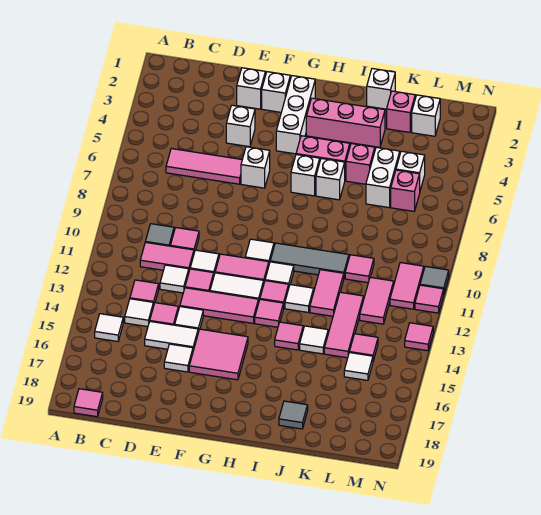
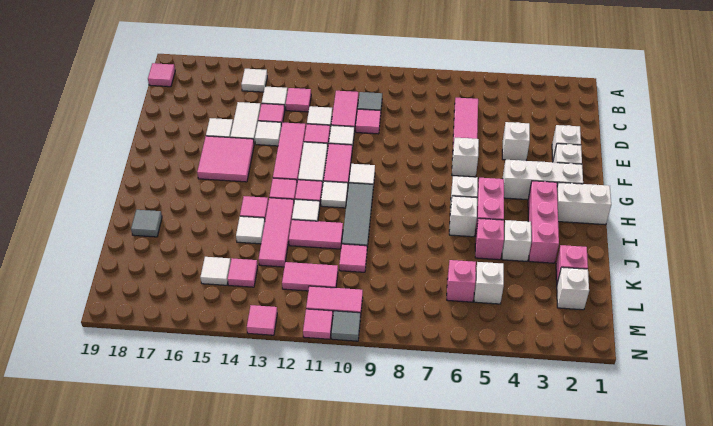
white brick J1 level 1 -> white brick J4 level 1
white brick K5:K6 level 1 -> white brick H1:H2 level 1
pink tile K12:K14 level 1 -> pink tile I13:K13 level 1

